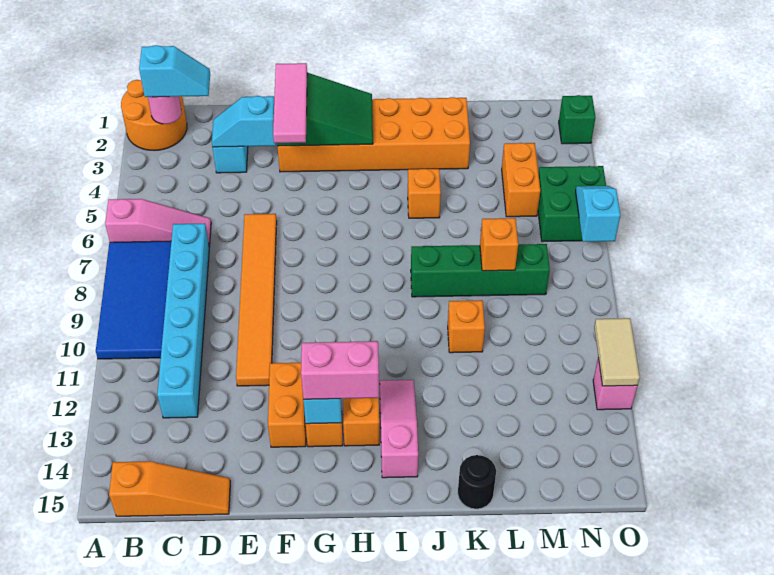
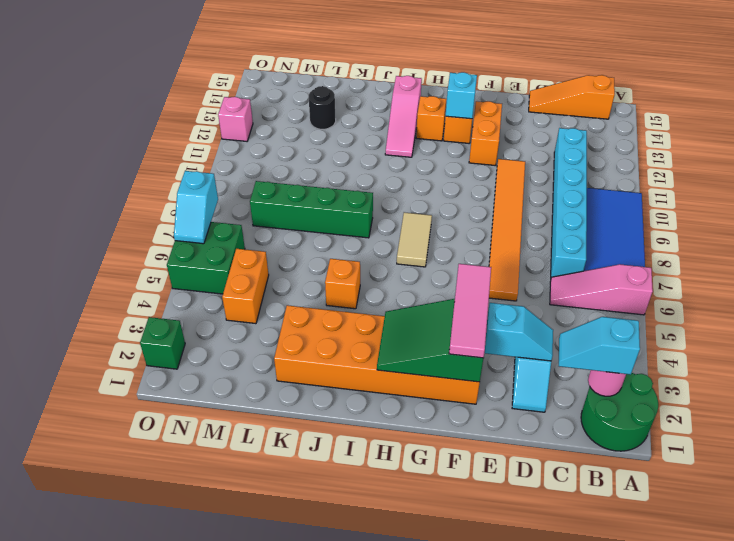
orange round brick A1:B2 level 1 -> green round brick A1:B2 level 1
pink brick G13:H13 level 3 -> none
orange brick K10 level 1 -> none
black round brick K15 level 1 -> black round brick L13 level 1
orange brick L8 level 2 -> none
tan tile O11:O12 level 2 -> tan tile H7:H8 level 1

